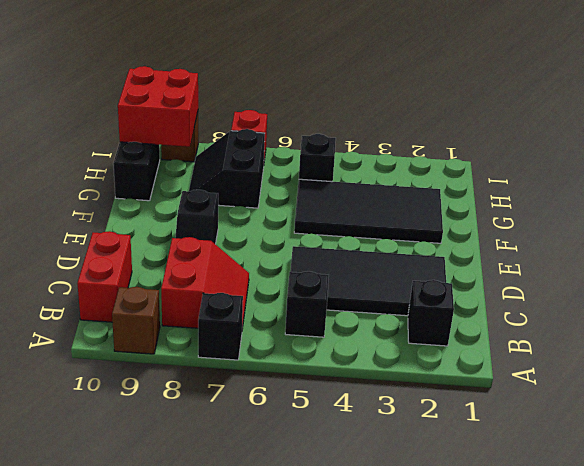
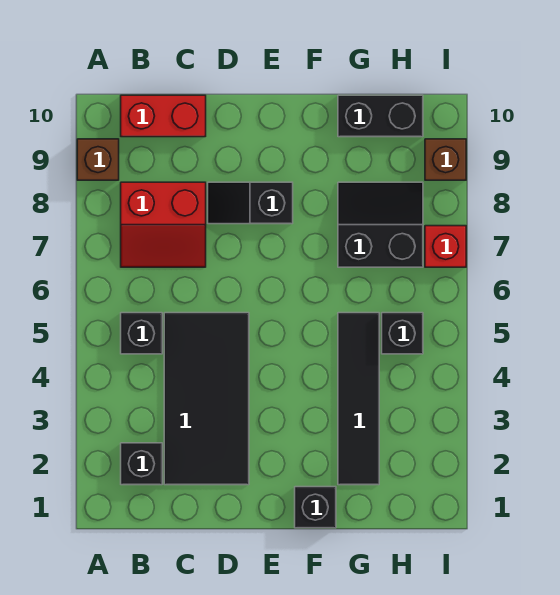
black brick A7 level 1 -> black brick F1 level 1
black tile F2:G5 level 1 -> black tile G2:G5 level 1
red brick H9:I10 level 2 -> none

